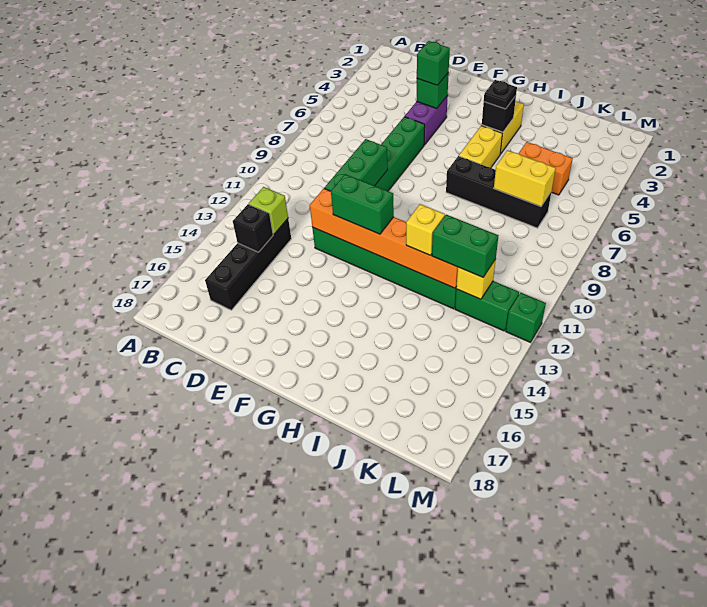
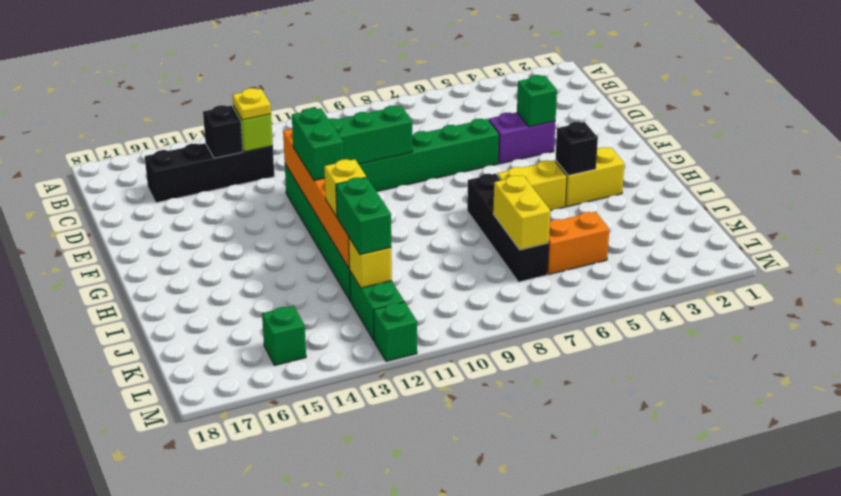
none -> yellow plate C13 level 3
green brick E4 level 3 -> green brick L15 level 1
black plate H4 level 3 -> none
orange brick J5:K5 level 1 -> orange brick K5:K6 level 1

